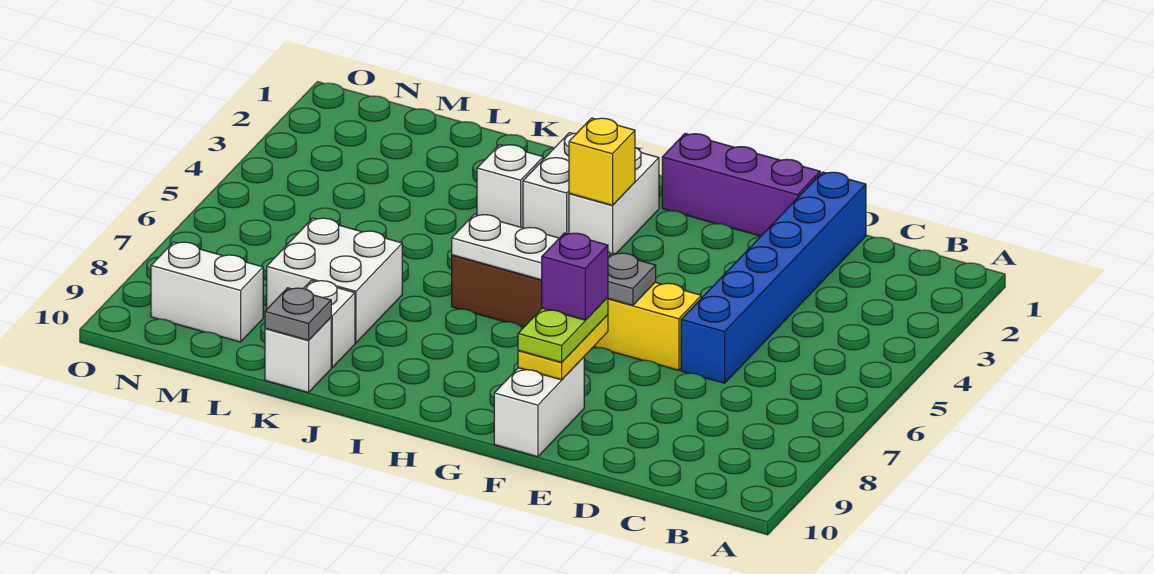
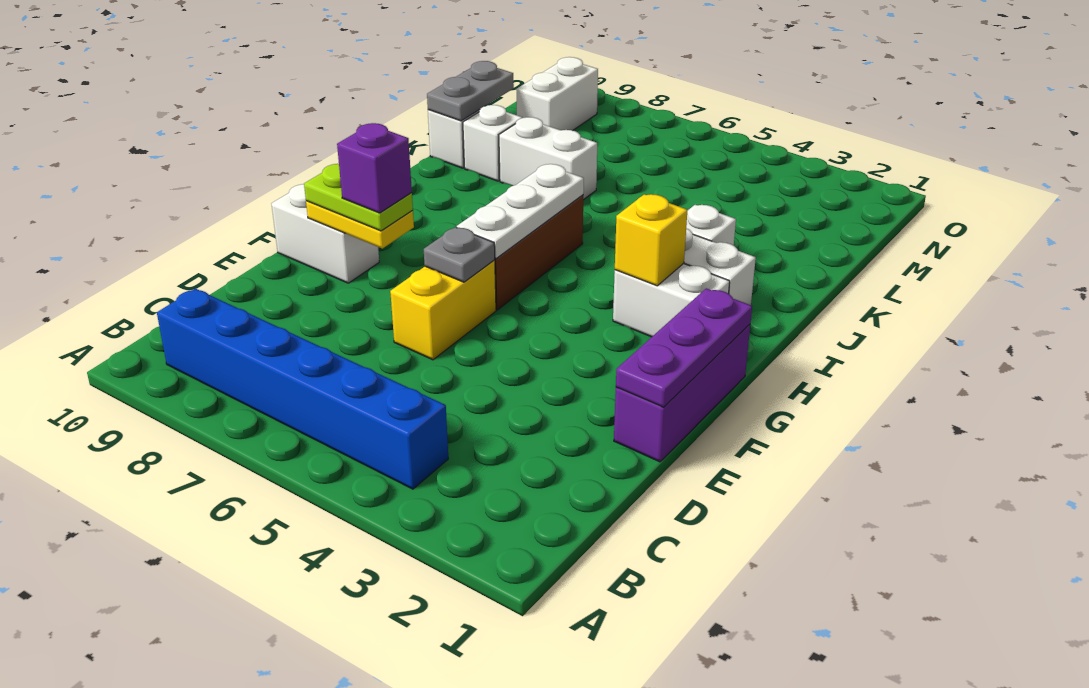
blue brick D1:D6 level 1 -> blue brick B4:B9 level 1
none -> purple plate E1:G1 level 2
white brick K7:L8 level 1 -> white brick K7:K8 level 1
grey plate K10 level 2 -> grey plate K10:L10 level 2

